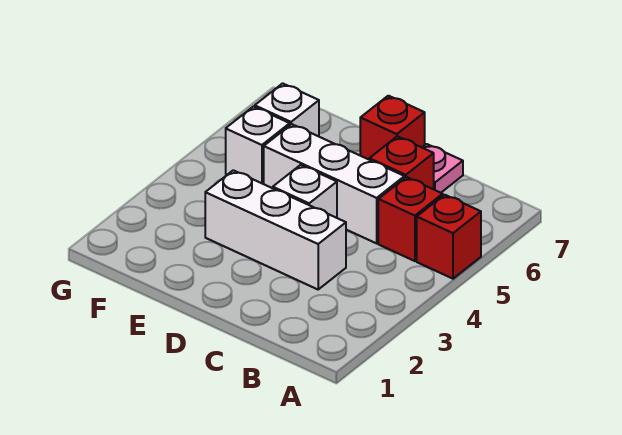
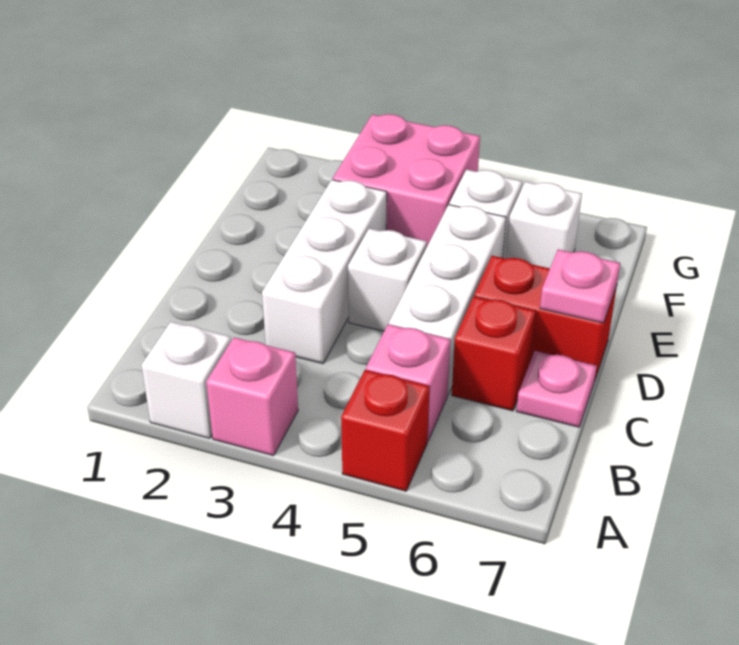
none -> white brick A2 level 1
none -> pink brick A3 level 1
red brick B5 level 1 -> pink brick B5 level 1
red brick D7 level 1 -> red brick D6:D7 level 1
none -> pink plate D7 level 2
none -> pink brick F3:G4 level 1

